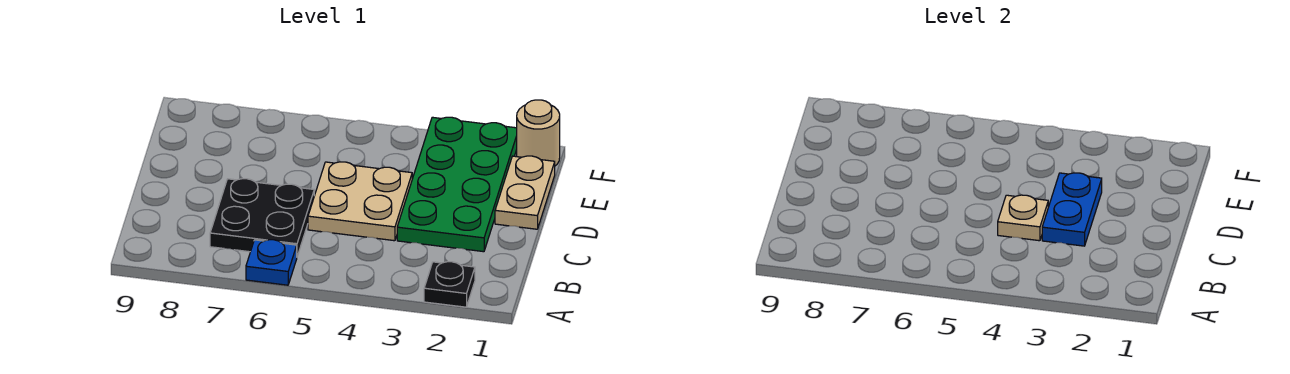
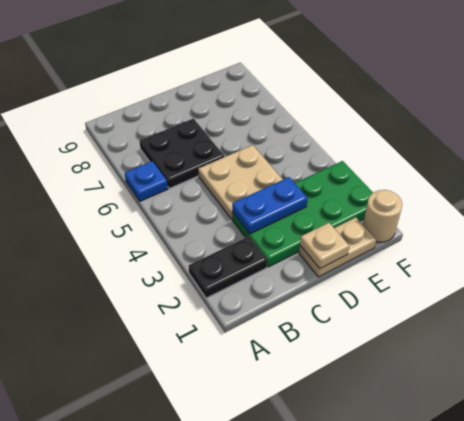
black plate A2 level 1 -> black plate A2:B2 level 1
tan plate C4 level 2 -> tan plate D1 level 2

